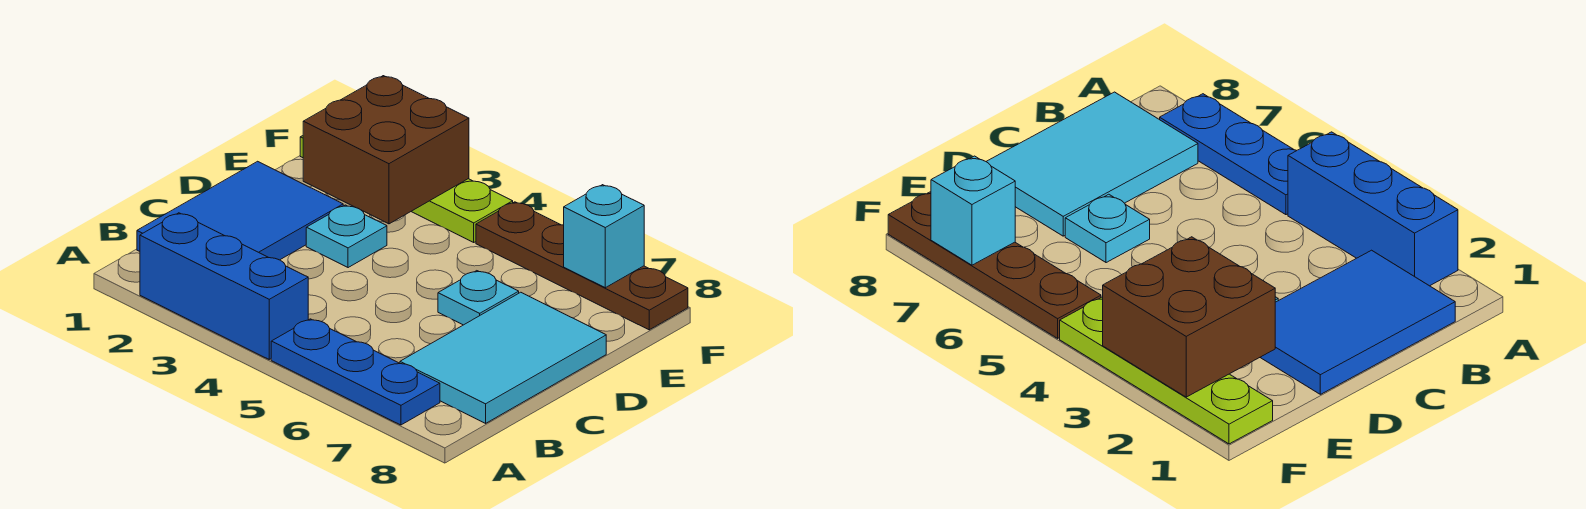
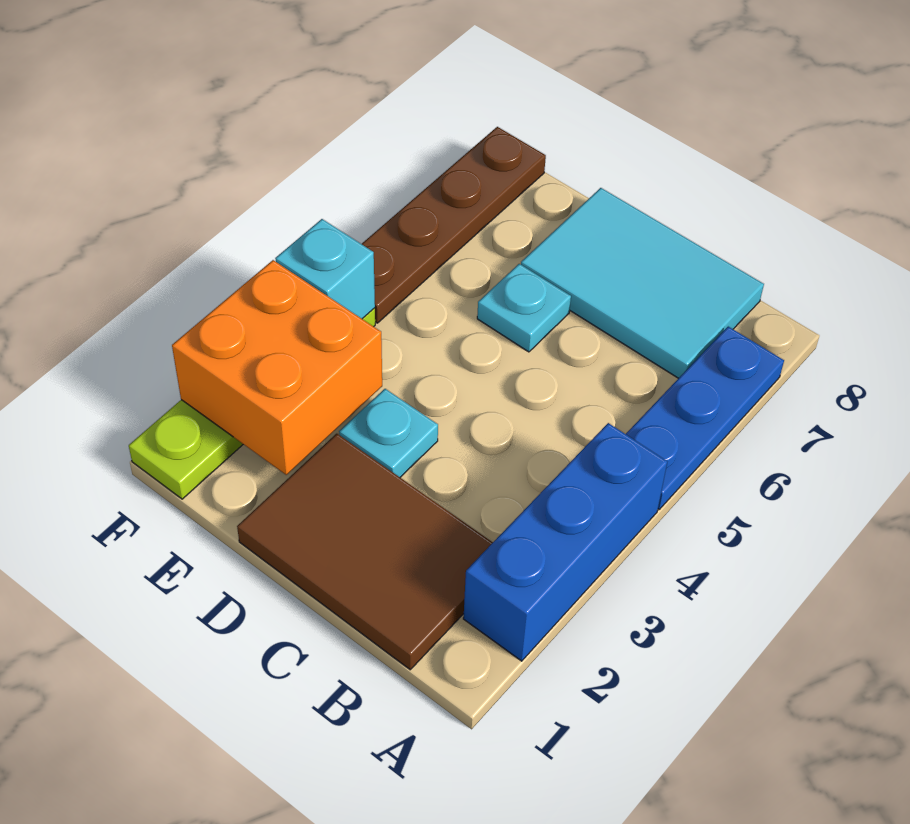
blue tile B1:D2 level 1 -> brown tile B1:D2 level 1
brown brick E2:F3 level 2 -> orange brick E2:F3 level 2
cyan brick F7 level 2 -> cyan brick F4 level 2

